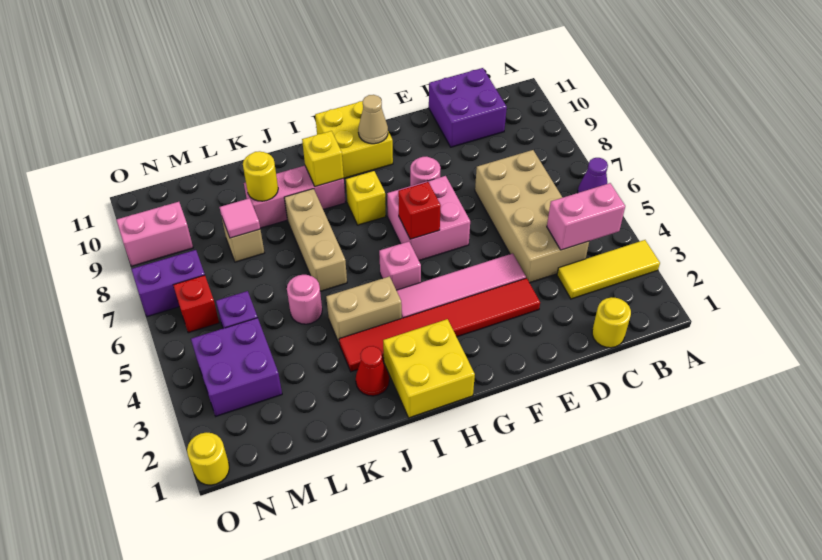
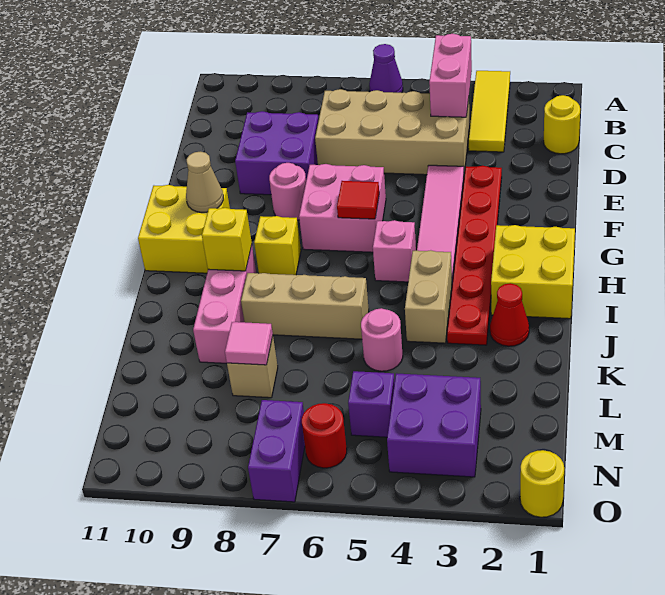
purple brick C10:D11 level 1 -> purple brick D8:E9 level 1
red tile E3:J3 level 1 -> red plate E3:J3 level 1
red brick G6 level 2 -> red tile G6 level 2
yellow round brick K9 level 2 -> none
red brick N6 level 1 -> red round brick N6 level 1
pink brick N9:O9 level 1 -> none

